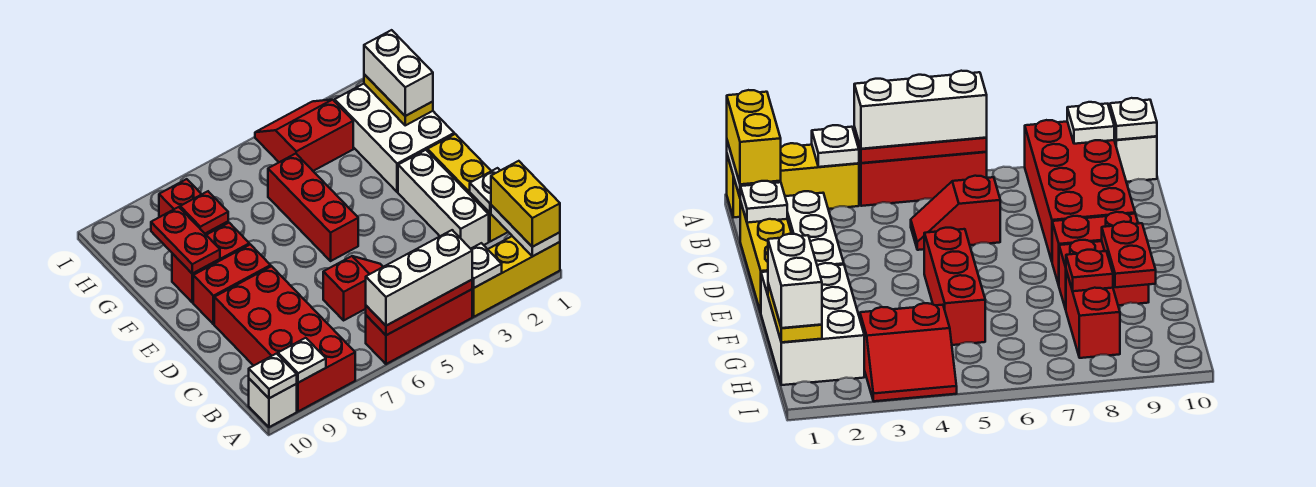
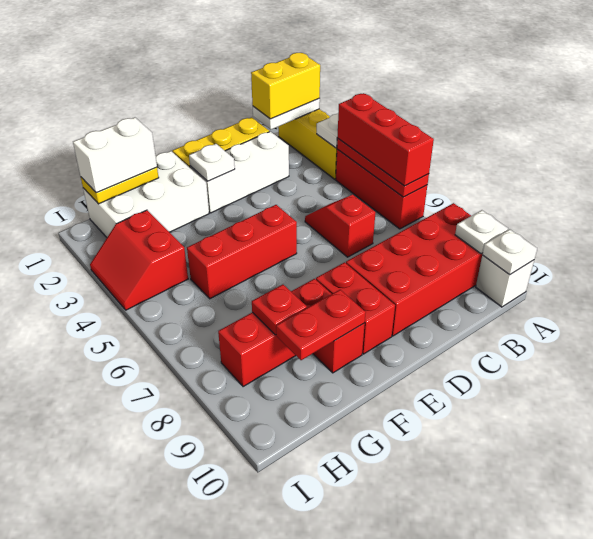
white brick A4:A6 level 3 -> red brick A4:A6 level 3
white plate C1 level 2 -> white plate E2 level 2

